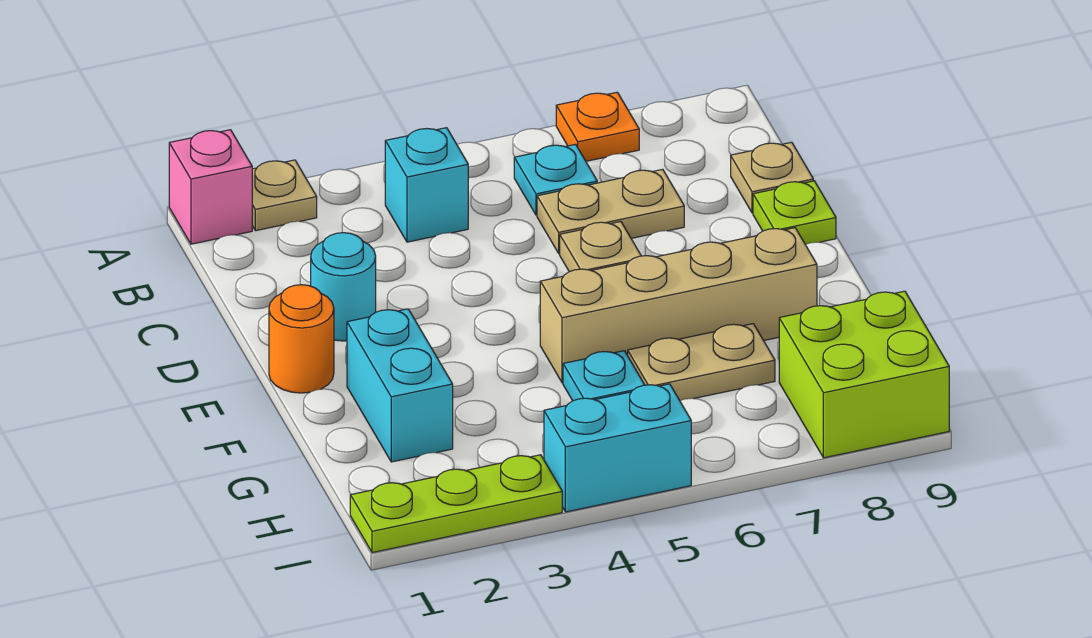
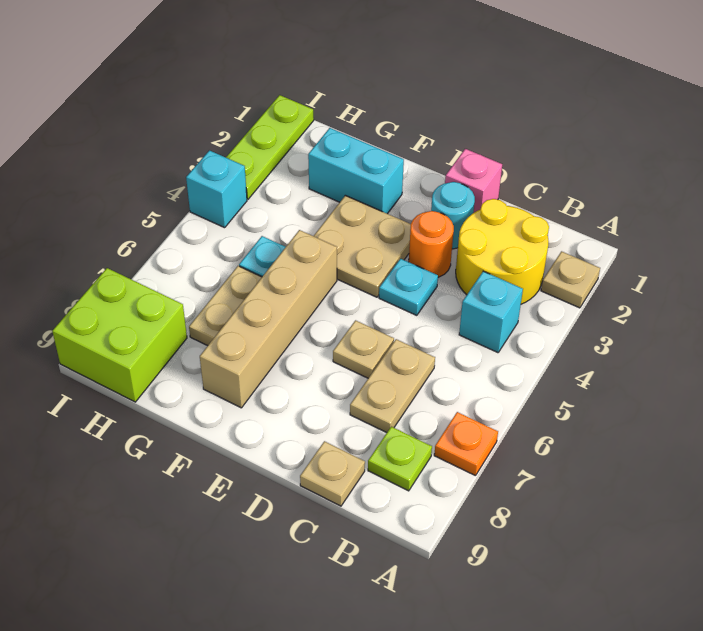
pink brick A1 level 1 -> pink brick D1 level 1
none -> yellow round brick B2:C3 level 1
cyan plate B6 level 1 -> cyan plate D4 level 1
lime plate D9 level 1 -> lime plate B8 level 1
orange round brick E1 level 1 -> orange round brick D3 level 1
none -> tan plate E3:F4 level 1
cyan brick I4:I5 level 1 -> cyan brick I4 level 1

